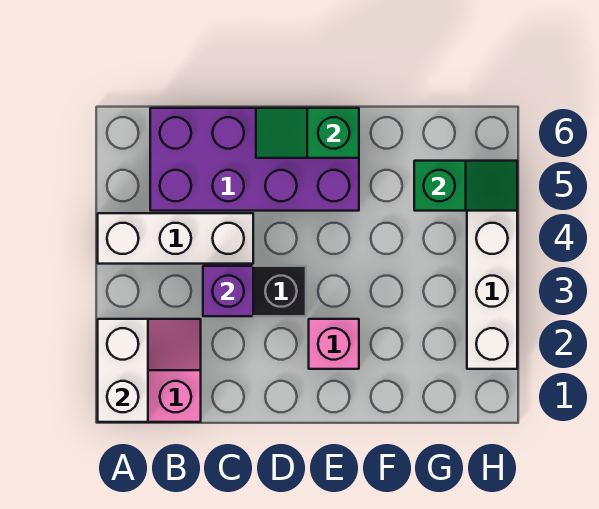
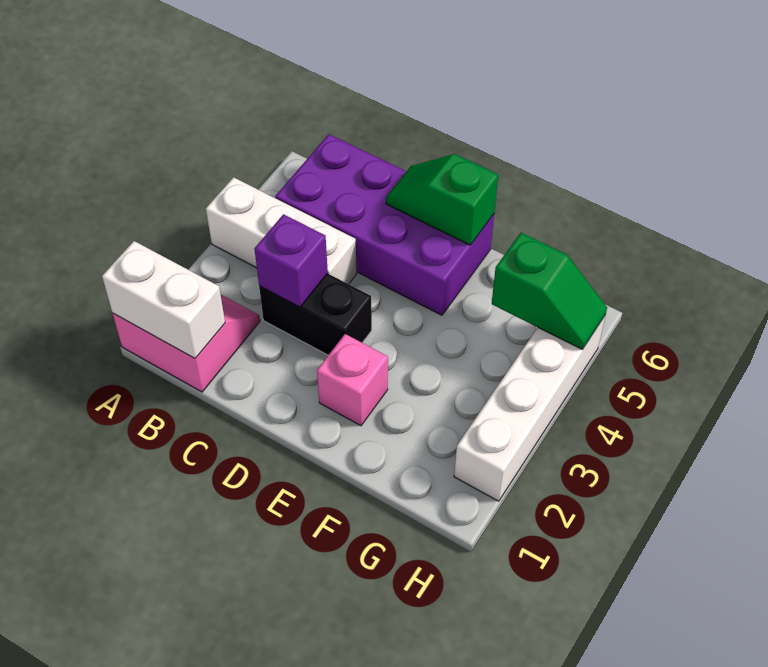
white brick A1:A2 level 2 -> white brick A1:B1 level 2

